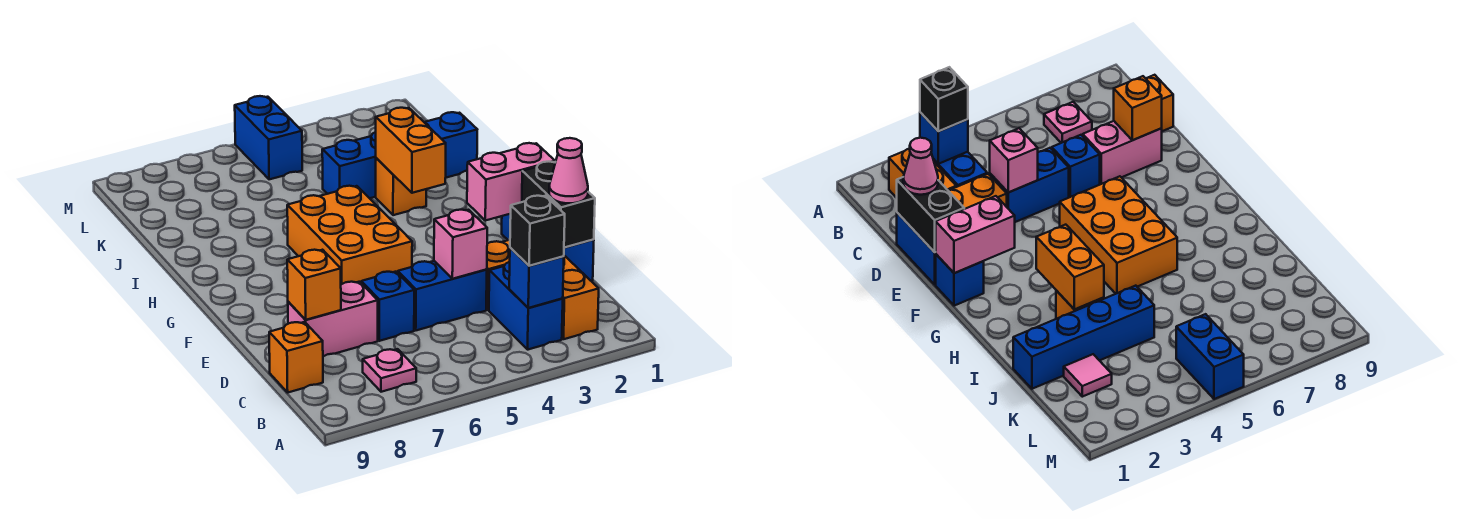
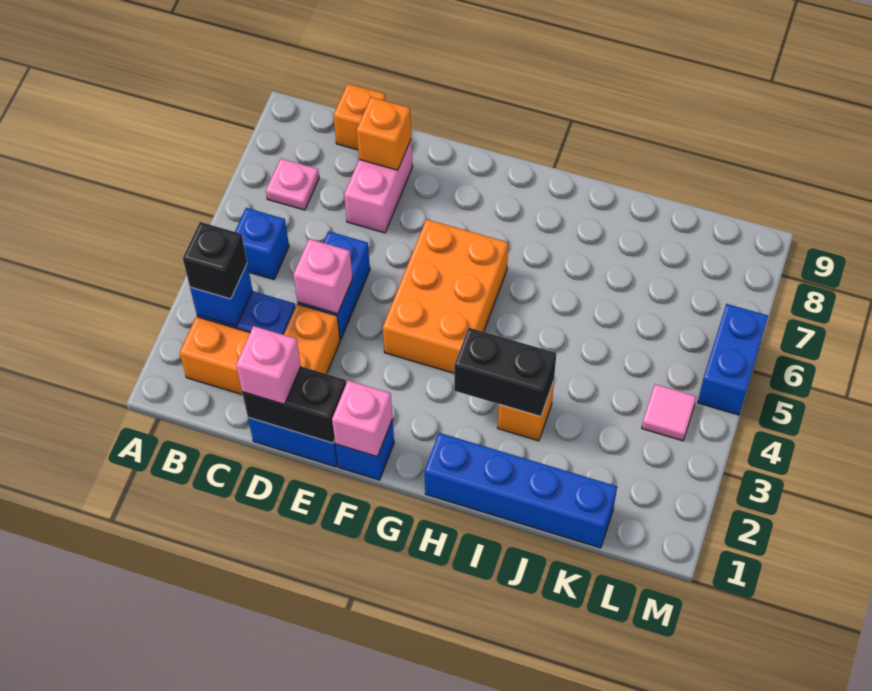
pink cone D1 level 3 -> pink brick D1 level 3
blue brick D6 level 1 -> blue brick B5 level 1
pink brick F1:F2 level 2 -> pink brick F1 level 2
orange brick F5:H6 level 1 -> orange brick F4:G6 level 1
orange brick H3:I3 level 2 -> black brick H3:I3 level 2
blue brick J1:J4 level 1 -> blue brick H1:K1 level 1
pink tile K2 level 1 -> pink tile L4 level 1
blue brick L5:M5 level 1 -> blue brick M5:M6 level 1

